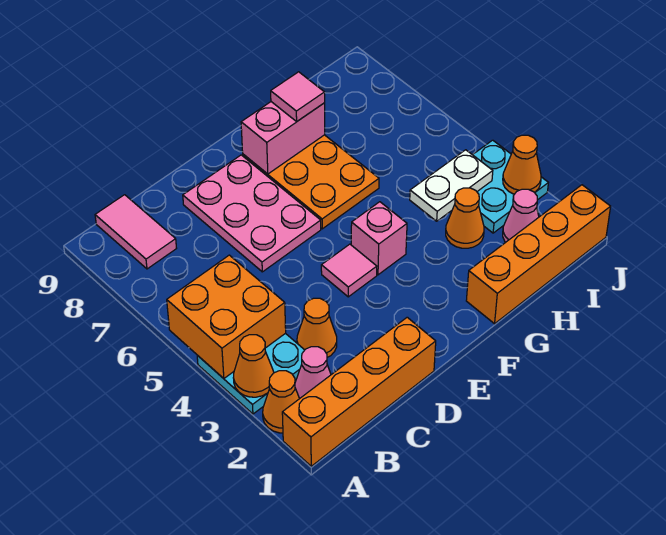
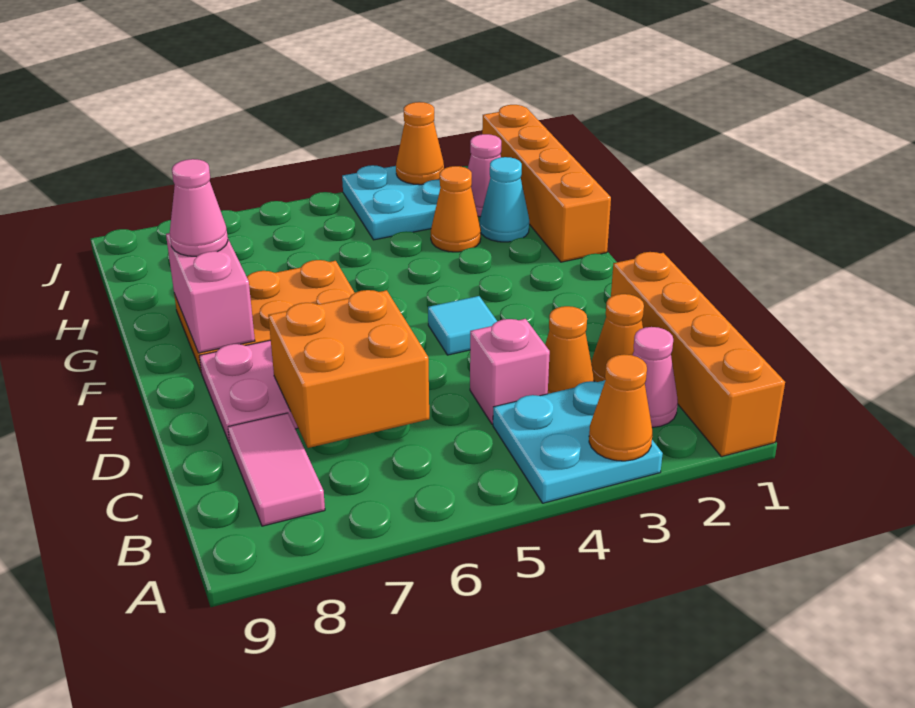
orange cone A2 level 1 -> orange cone C2 level 1
orange brick A4:B5 level 2 -> orange brick C6:D7 level 2
pink tile B8:B9 level 1 -> pink tile B8:C8 level 1
pink tile E4 level 1 -> cyan tile E4 level 1
pink brick F4 level 1 -> pink brick C4 level 1
pink tile G8 level 3 -> pink cone G8 level 3
none -> cyan cone H2 level 1
white plate H4:I4 level 2 -> none

